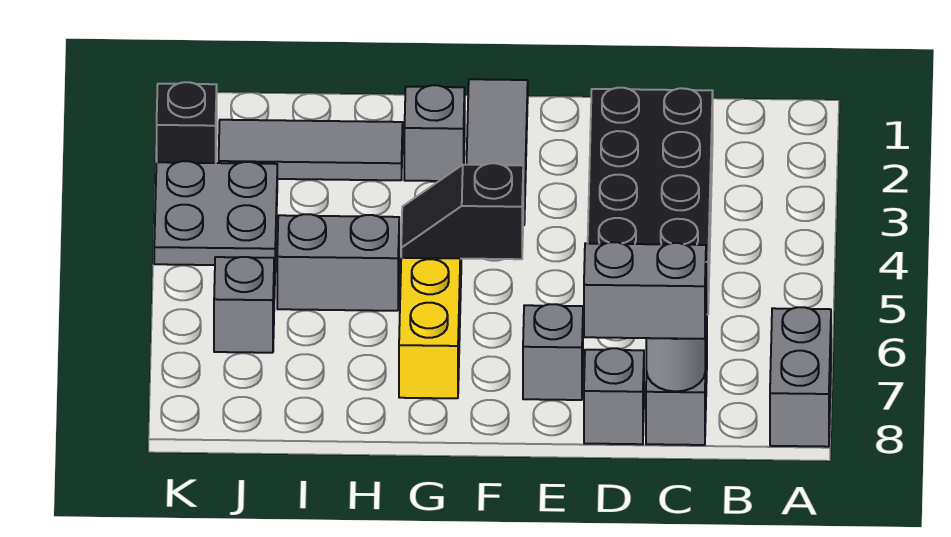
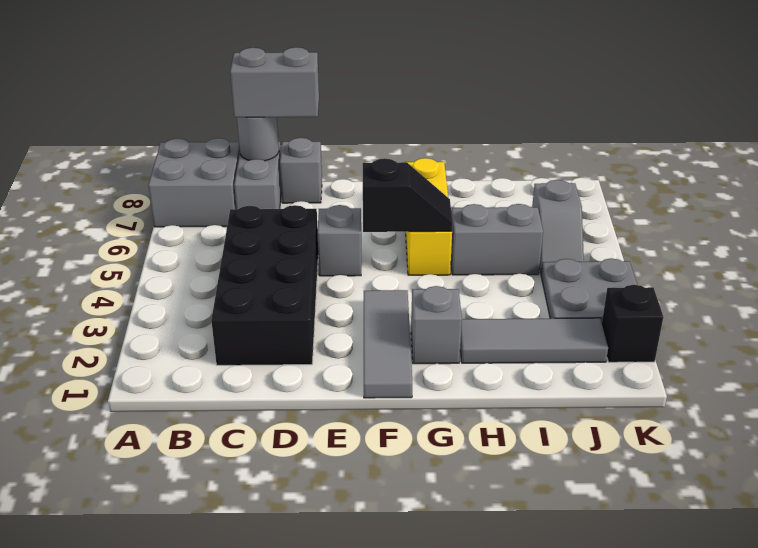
grey brick A7:A8 level 1 -> grey brick A7:B8 level 1
grey brick E7 level 1 -> grey brick E5 level 1

